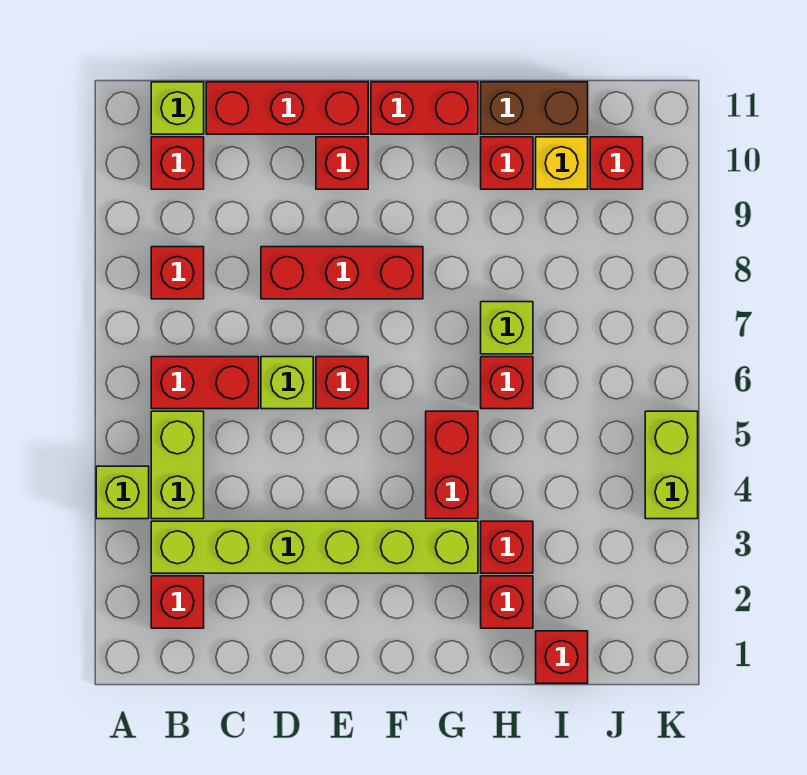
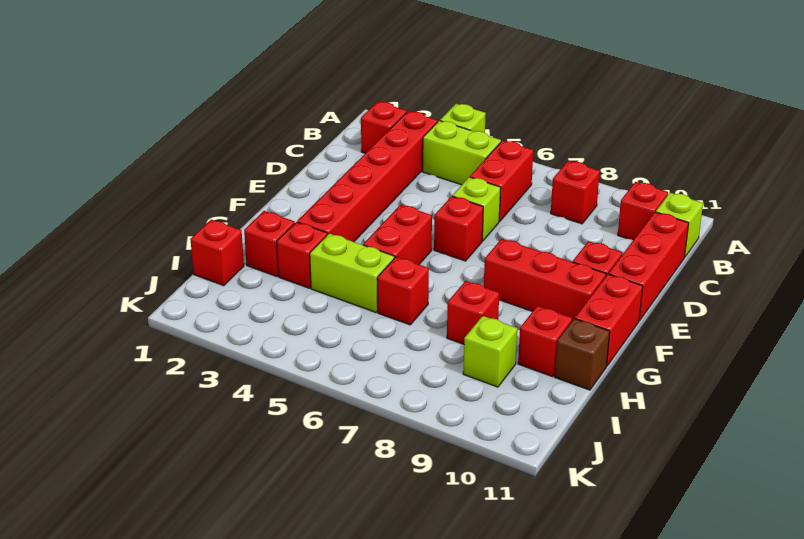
lime brick B3:G3 level 1 -> red brick B3:G3 level 1
red brick D8:F8 level 1 -> red brick F8:F10 level 1
red brick G4:G5 level 1 -> red brick F5:G5 level 1
lime brick H7 level 1 -> lime brick I9 level 1
brown brick H11:I11 level 1 -> brown brick H11 level 1
yellow brick I10 level 1 -> none
red brick J10 level 1 -> red brick H8 level 1
lime brick K4:K5 level 1 -> lime brick H4:H5 level 1

